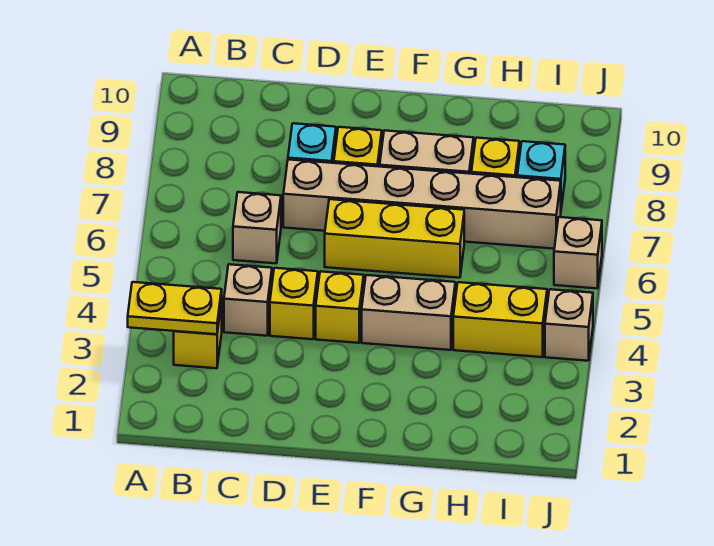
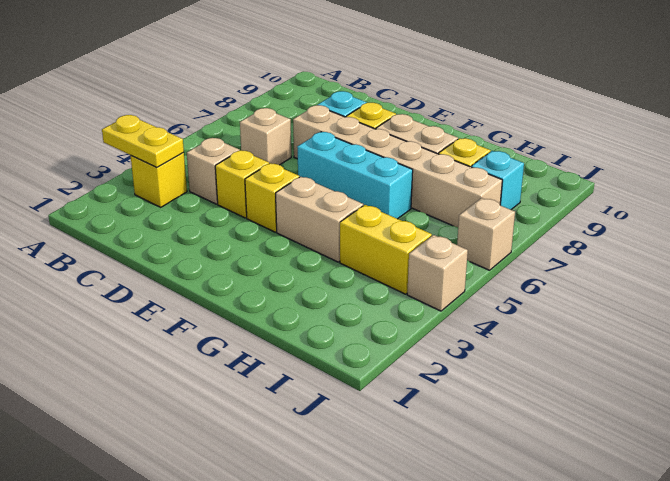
yellow brick E6:G6 level 1 -> cyan brick E6:G6 level 1

